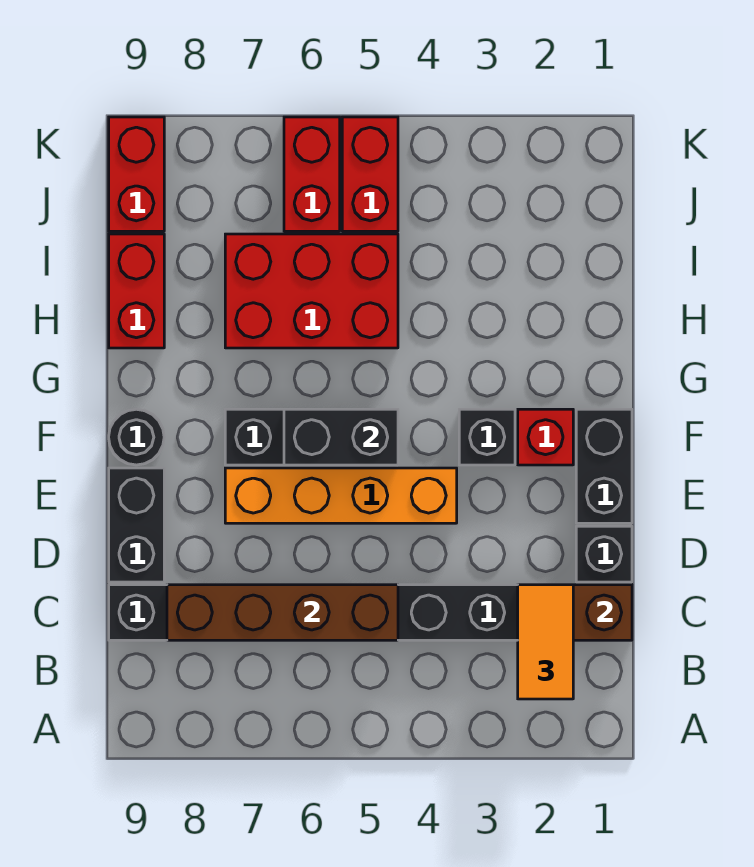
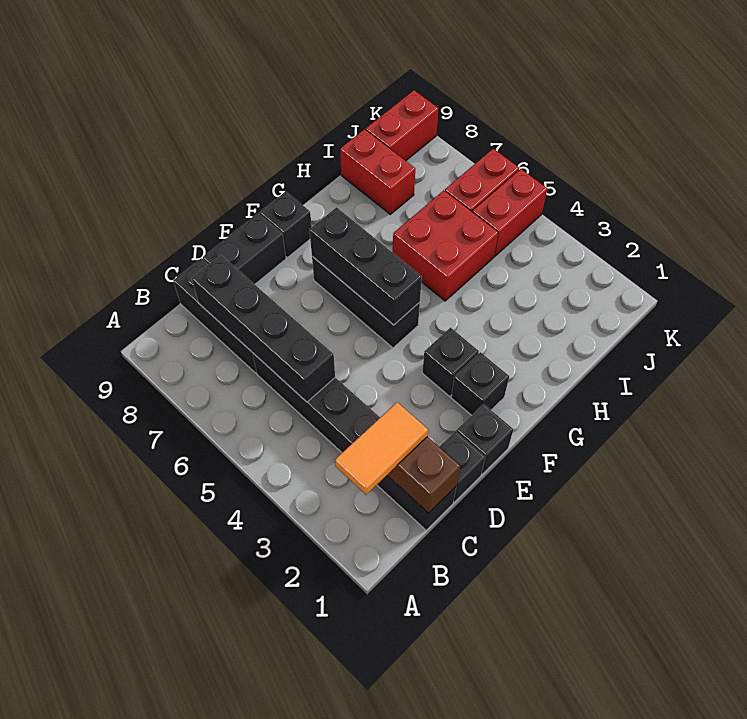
brown brick C5:C8 level 2 -> black brick C5:C8 level 2
black brick E1:F1 level 1 -> black brick E1 level 1
orange brick E4:E7 level 1 -> none
red brick F2 level 1 -> black brick F2 level 1
black brick F5:F6 level 2 -> black brick F5:F7 level 2
black round brick F9 level 1 -> black brick F9 level 1
red brick H5:I7 level 1 -> red brick H5:I6 level 1
red brick H9:I9 level 1 -> red brick I8:I9 level 1

